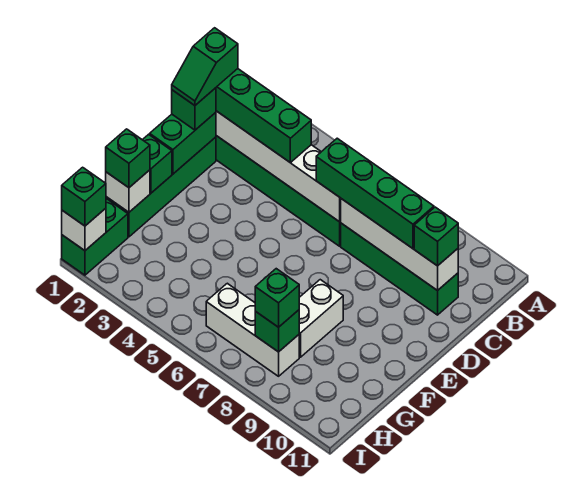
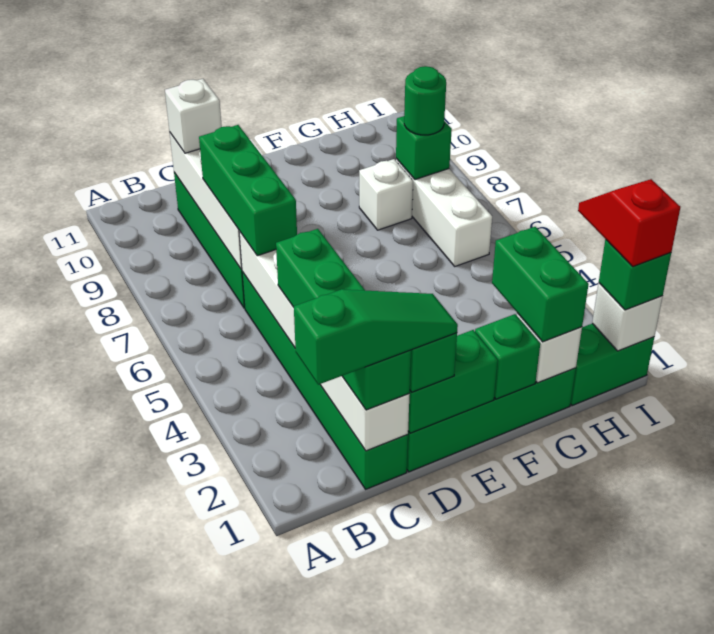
green slope C1:D1 level 4 top C -> green slope B1:D1 level 4 top B
green brick C6:C9 level 3 -> green brick C6:C8 level 3
green brick C10 level 3 -> white brick C10 level 3
white brick F8:G8 level 1 -> white brick G8 level 1
green brick G1 level 3 -> green brick G1:G2 level 3
green brick H8 level 3 -> green round brick H8 level 3
none -> red slope I1:I2 level 4 top 1

